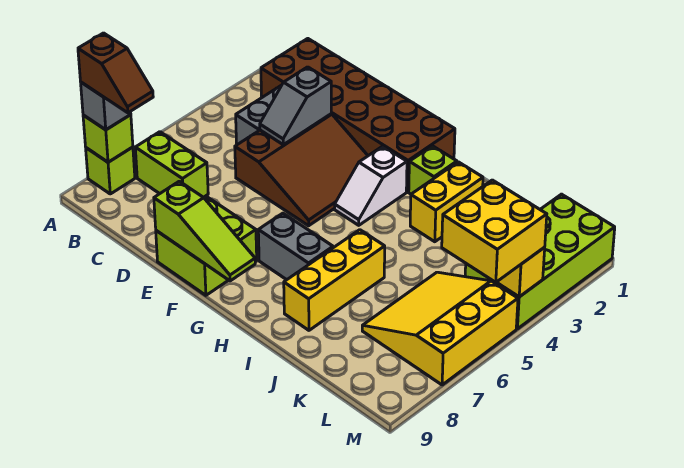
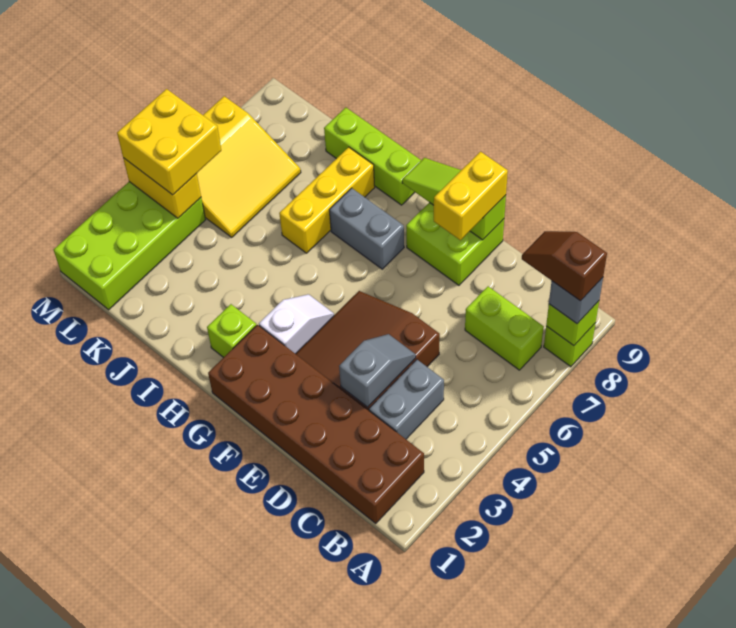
none -> lime brick H9:J9 level 1
yellow brick I2:I3 level 1 -> yellow brick E8:E9 level 3

